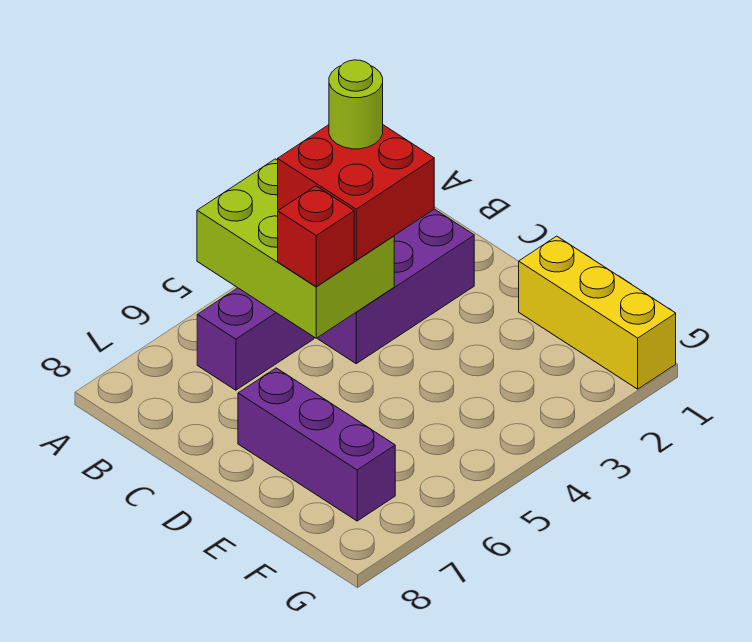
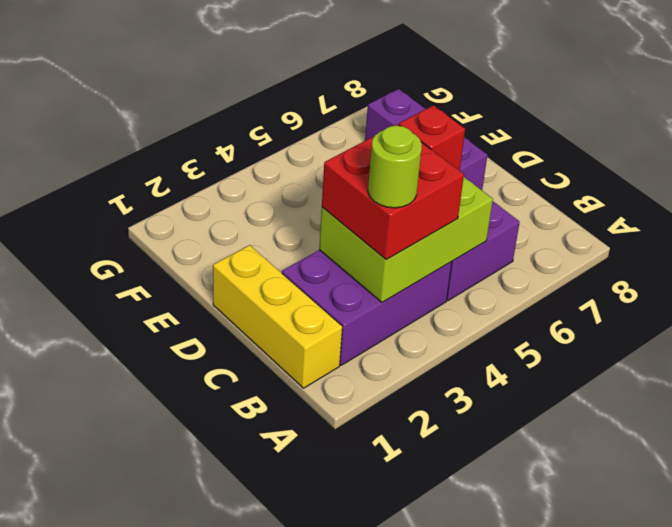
lime brick A4:C5 level 2 -> lime brick B3:C5 level 2
yellow brick E1:G1 level 1 -> yellow brick B1:D1 level 1

